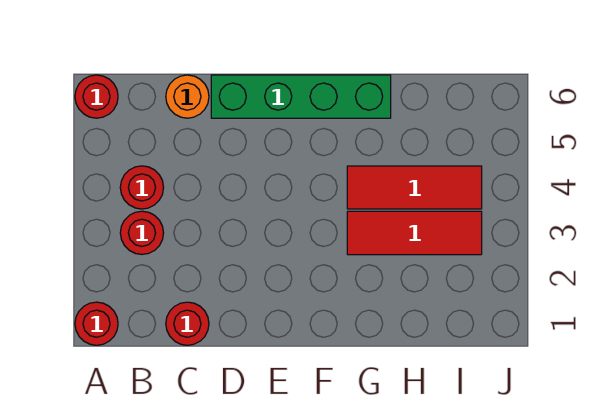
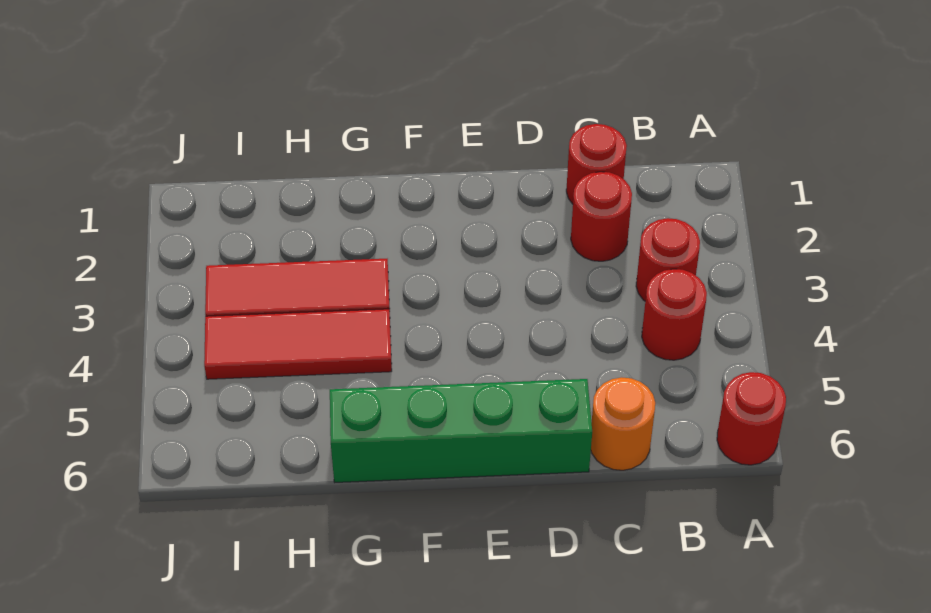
red round brick A1 level 1 -> red round brick C2 level 1

